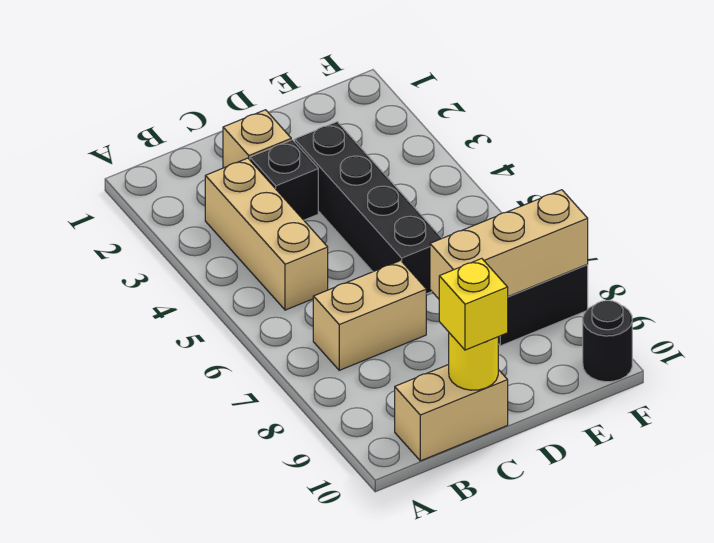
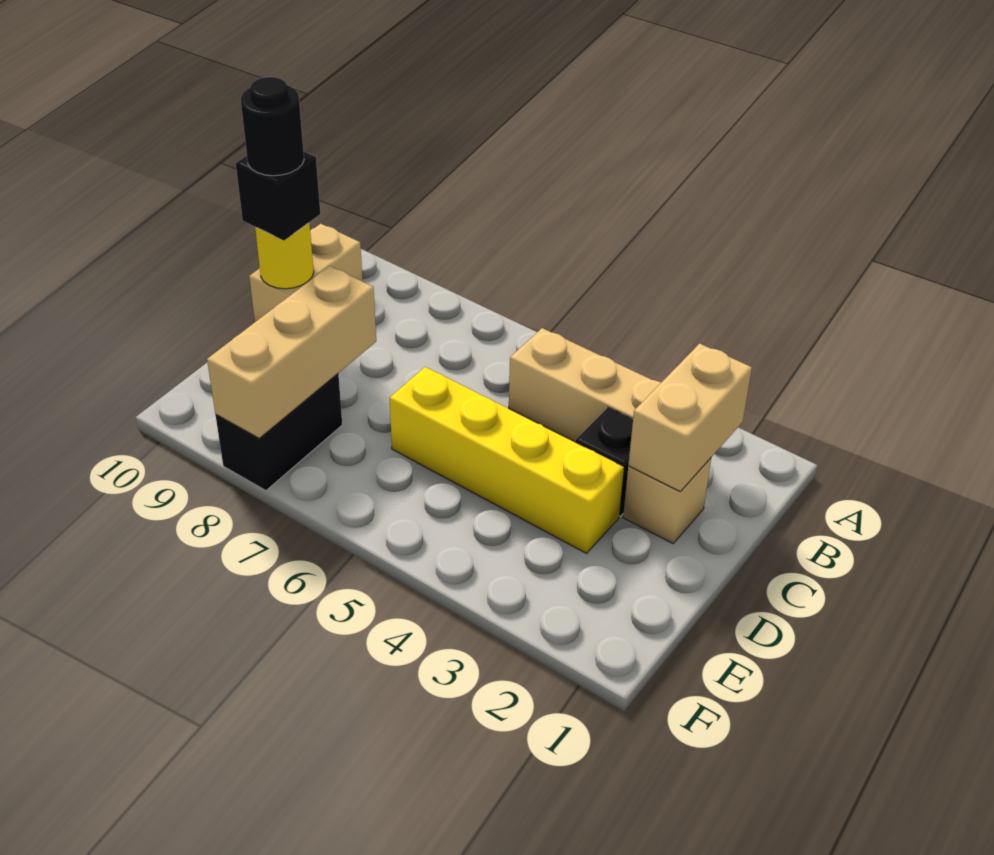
tan brick B7:C7 level 1 -> tan brick B2:C2 level 2
yellow brick C10 level 3 -> black brick C10 level 3
black brick D3:D6 level 1 -> yellow brick D3:D6 level 1
black round brick F10 level 1 -> black round brick C10 level 4

